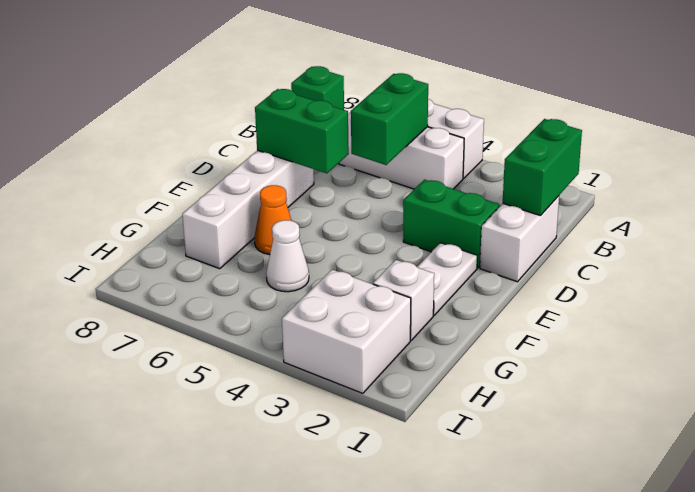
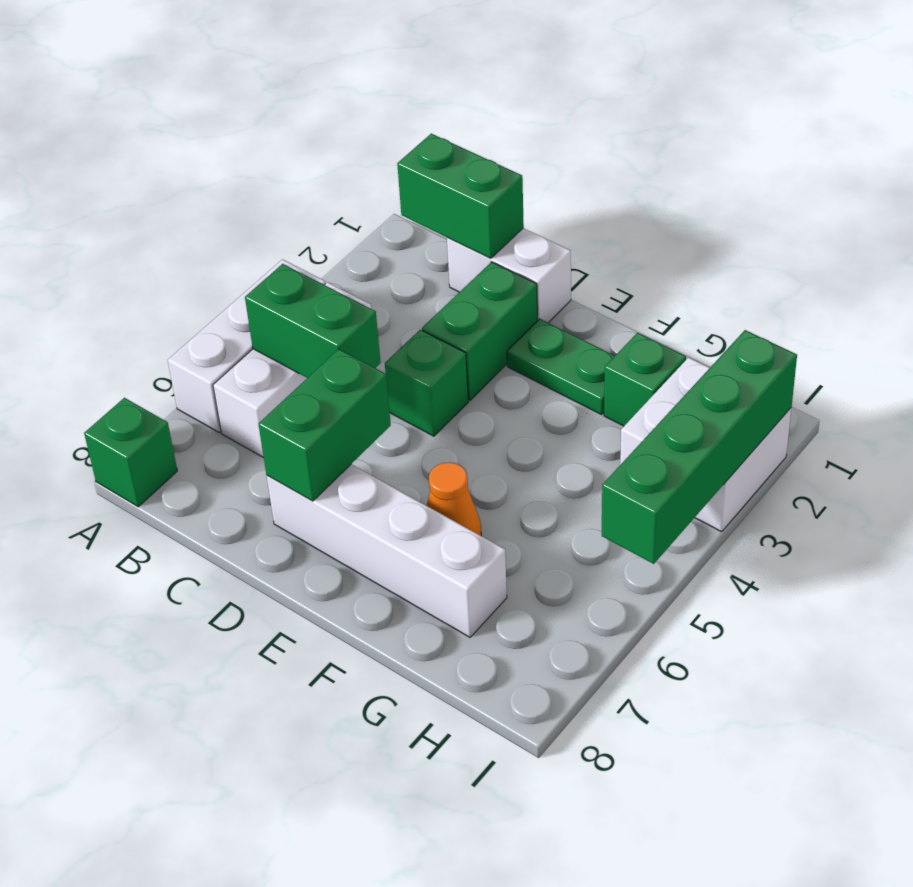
none -> green brick D4 level 1
white plate E2:F2 level 1 -> green plate E2:F2 level 1
white brick G2 level 1 -> green brick G2 level 1
white cone G5 level 1 -> none
none -> green brick I2:I5 level 2

